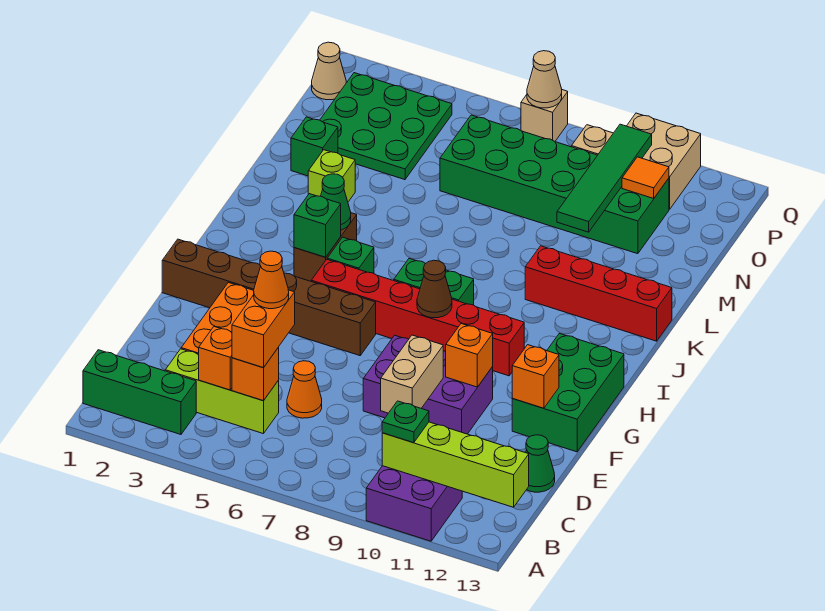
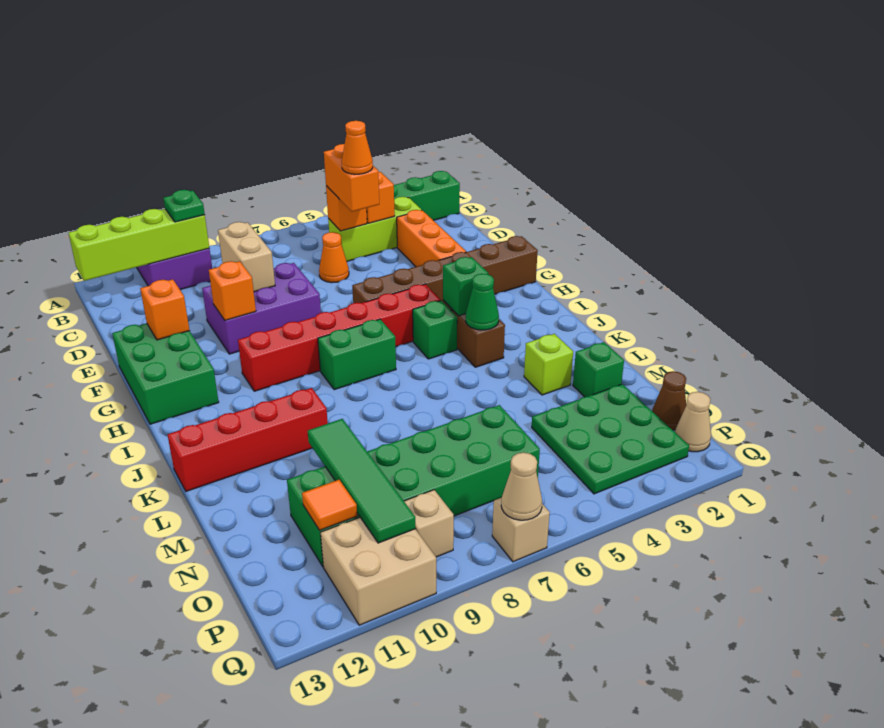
green cone D13 level 1 -> none
brown cone H8 level 2 -> brown cone O1 level 1

